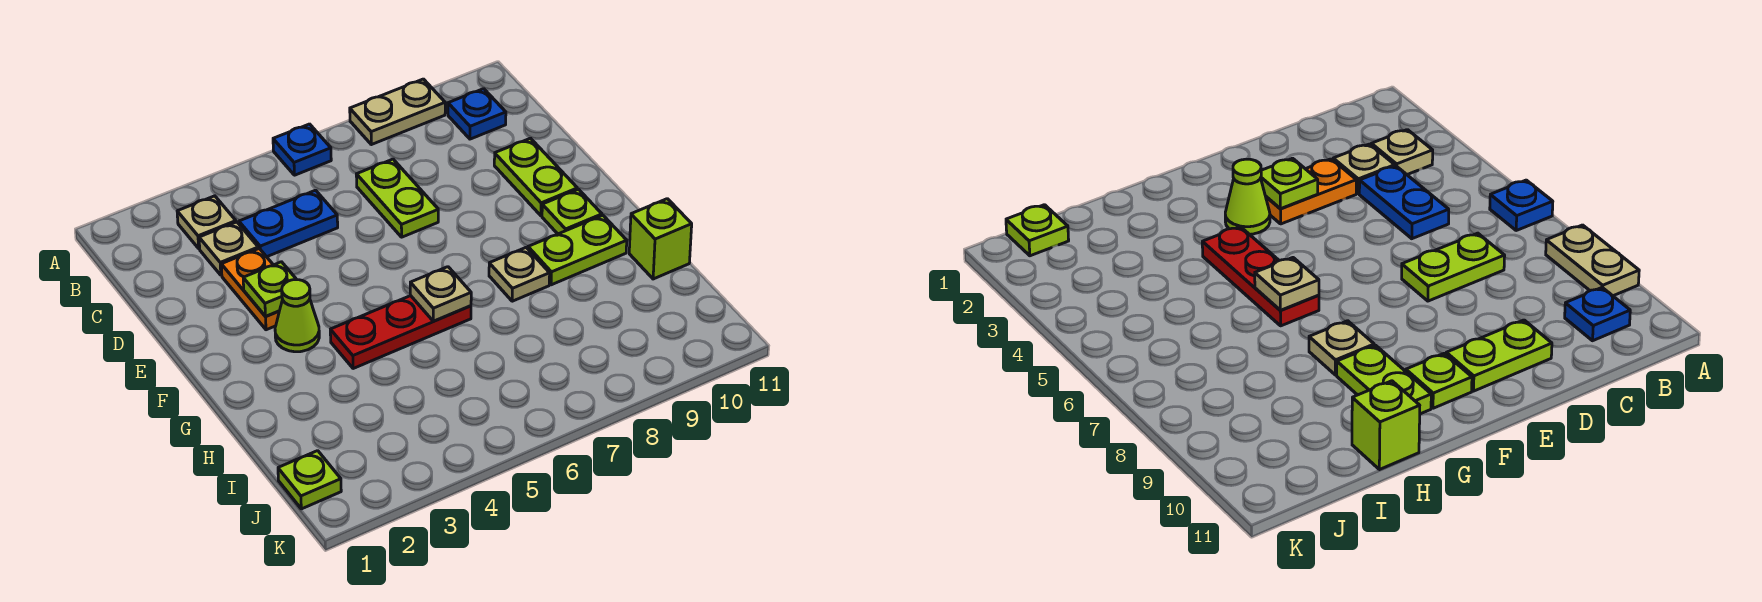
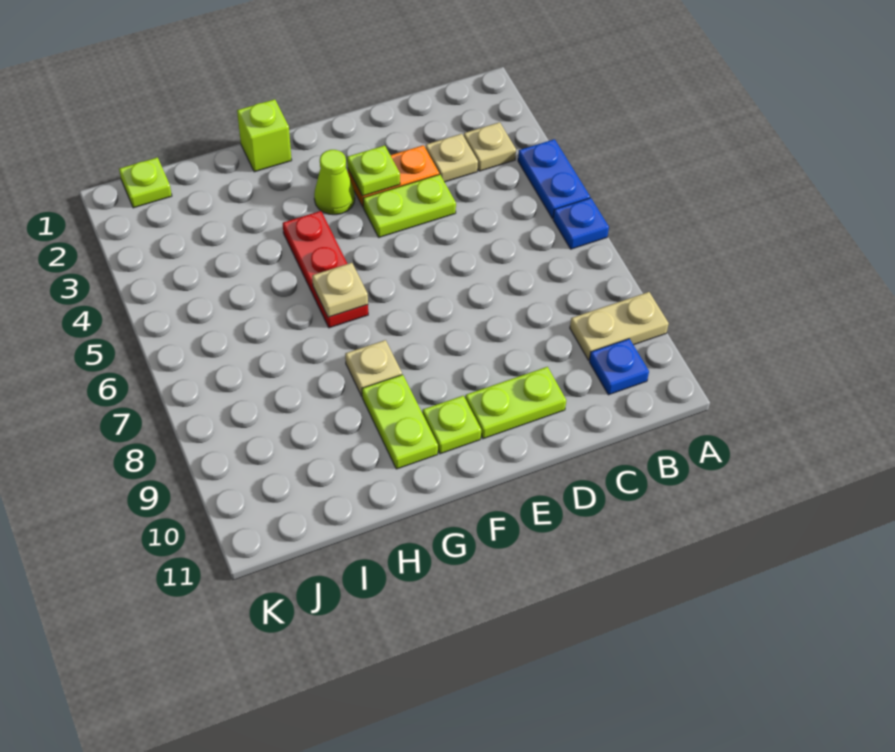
tan plate A8:A9 level 1 -> tan plate A9:B9 level 1
blue plate C4:C5 level 1 -> blue plate A4:A5 level 1
lime plate C7:D7 level 1 -> lime plate D4:E4 level 1
lime brick H11 level 1 -> lime brick G1 level 1

